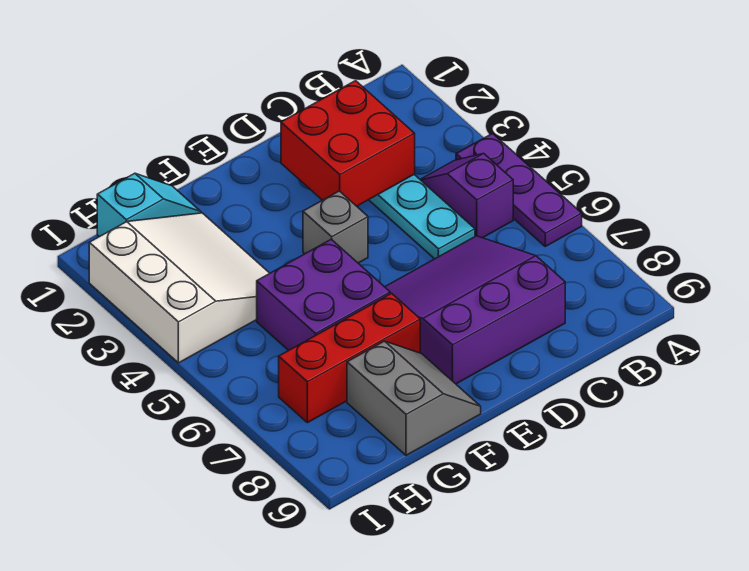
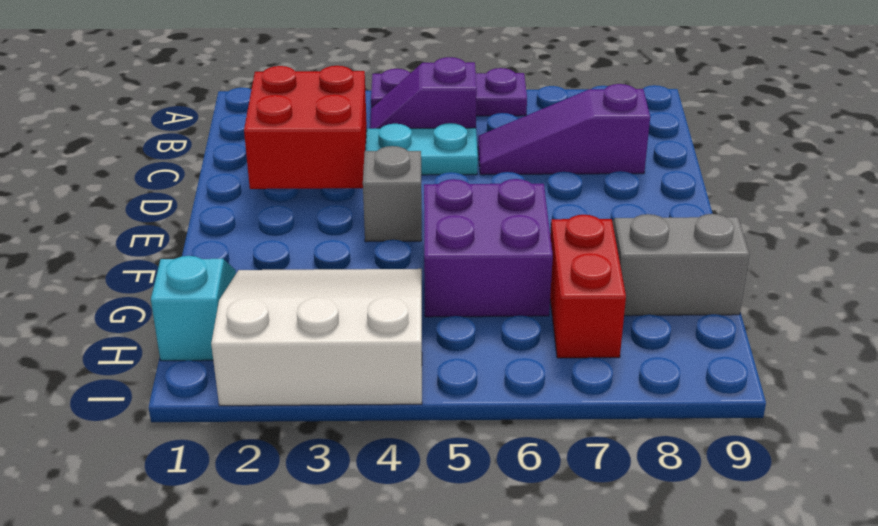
purple slope C6:E8 level 1 top 8 -> purple slope C6:C8 level 1 top 8
red brick F7:H7 level 1 -> red brick G7:H7 level 1

